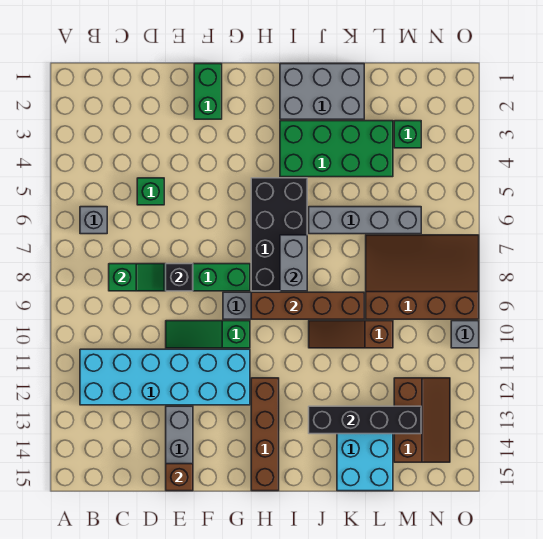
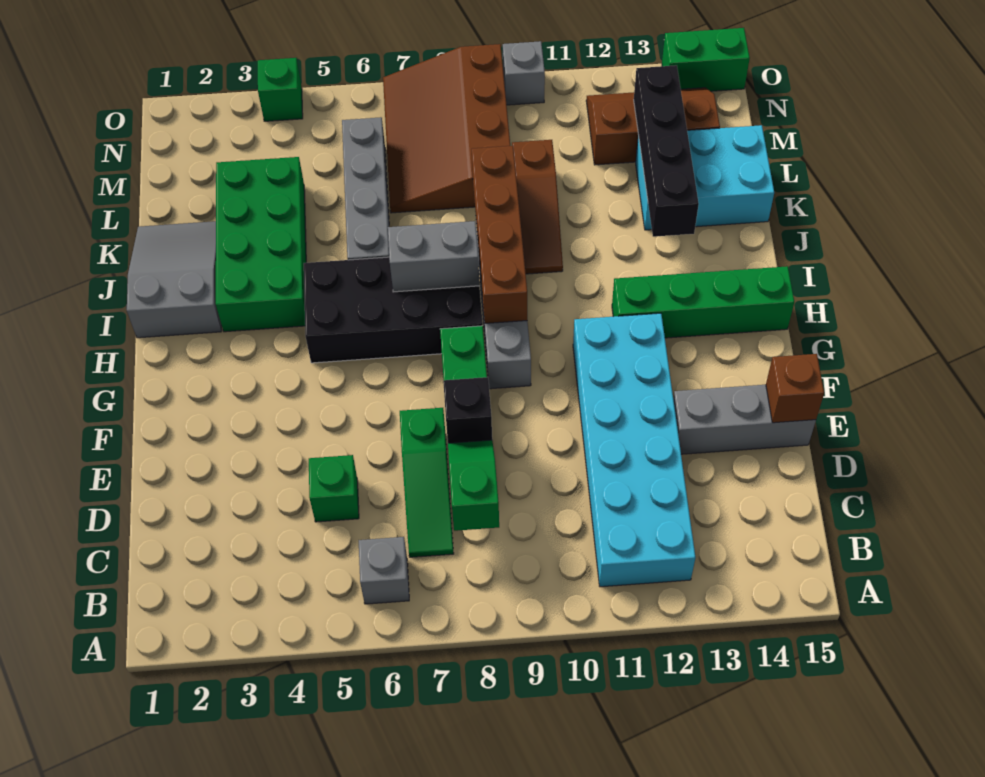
green slope E10:G10 level 1 top G -> green slope C7:E7 level 1 top E
green brick F1:F2 level 1 -> green brick O14:O15 level 1
brown brick H12:H15 level 1 -> green brick H12:H15 level 1
grey brick I1:K2 level 1 -> grey slope I1:K2 level 1 top I
green brick M3 level 1 -> green brick O4 level 1

